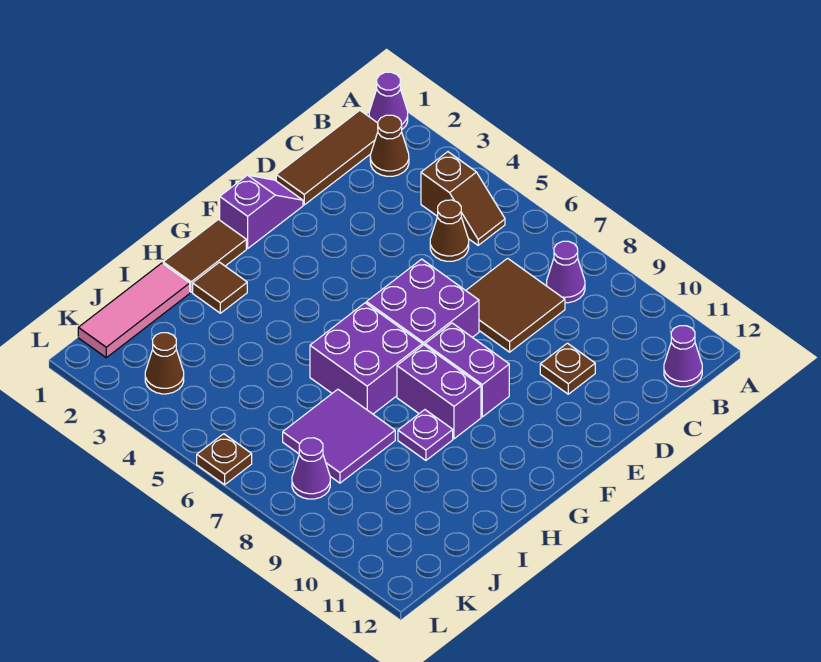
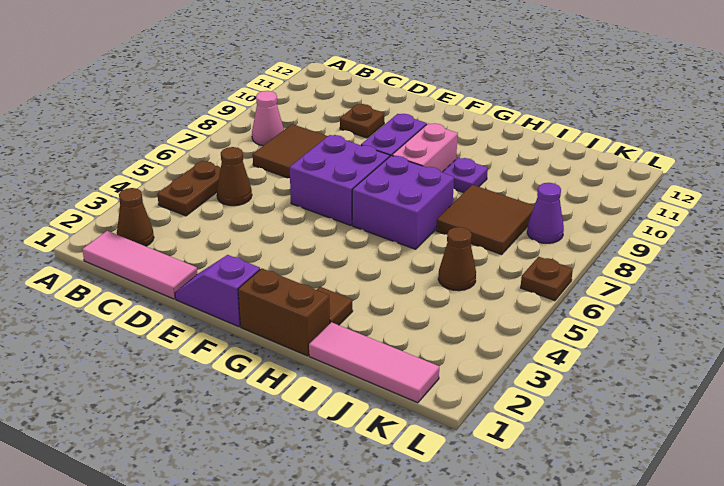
purple cone A1 level 1 -> none
brown tile B1:D1 level 1 -> pink tile B1:D1 level 1
brown slope B4:B5 level 1 top 4 -> brown plate B4:B5 level 1
purple cone B8 level 1 -> pink cone B8 level 1
purple cone B12 level 1 -> none
brown tile G1:H1 level 1 -> brown brick G1:H1 level 1
purple brick G8:G9 level 1 -> pink brick G8:G9 level 1
purple tile I7:J8 level 1 -> brown tile I7:J8 level 1
brown cone K3 level 1 -> brown cone J5 level 1

